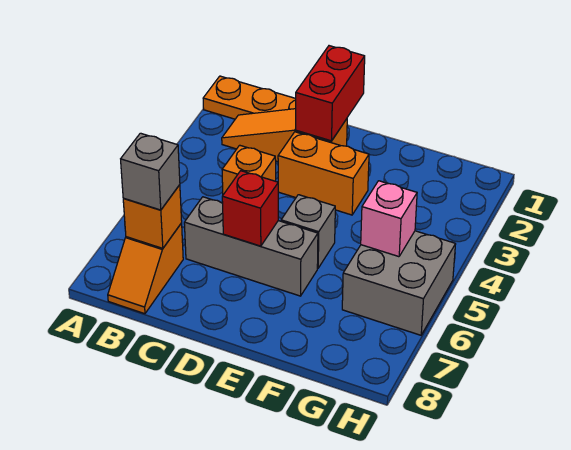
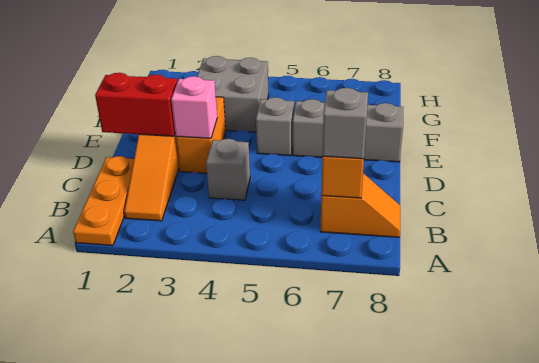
orange brick C4 level 1 -> grey brick C4 level 1
grey brick C6:E6 level 1 -> grey brick E6:E8 level 1
red brick D6 level 2 -> none
grey brick G5:H6 level 1 -> grey brick F3:G4 level 1
pink brick G5 level 2 -> pink brick D3 level 2

